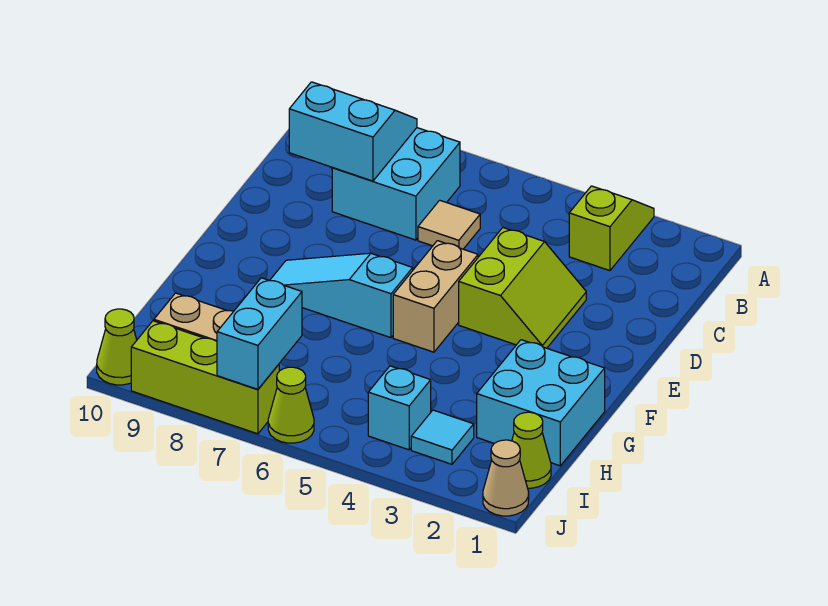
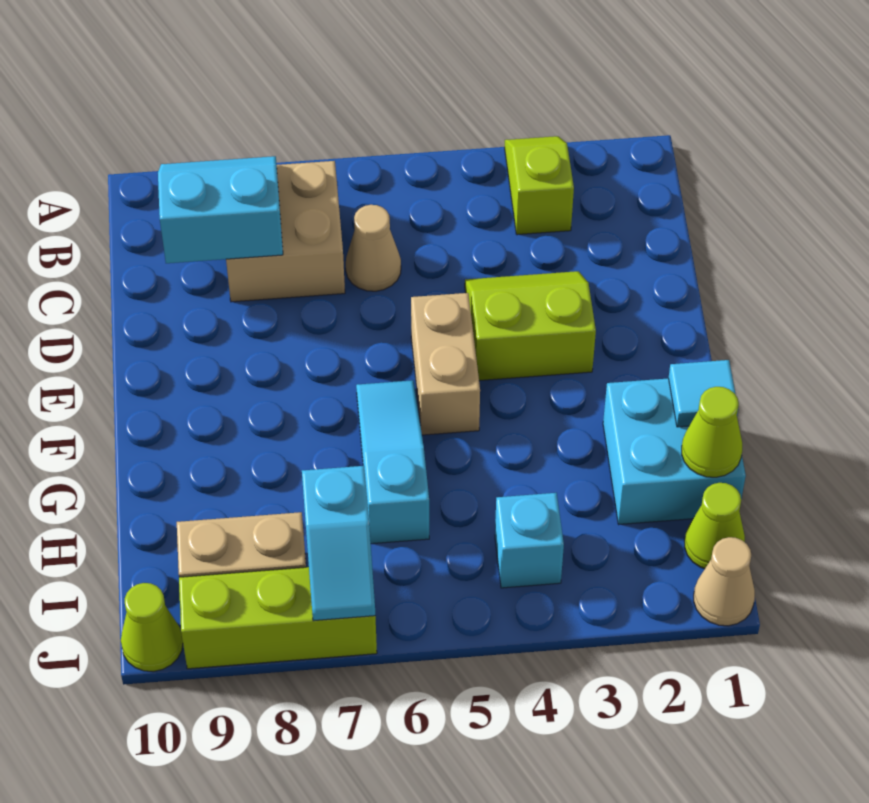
cyan brick B7:C8 level 1 -> tan brick B7:C8 level 1
tan tile C6 level 1 -> tan cone C6 level 1
lime slope D3:E4 level 1 top 4 -> lime slope D3:E4 level 1 top E
cyan slope F6:F8 level 1 top 6 -> cyan slope F6:H6 level 1 top H
cyan tile I3 level 1 -> cyan tile G1 level 2
cyan brick I7:J7 level 2 -> cyan slope I7:J7 level 2 top I
lime cone J6 level 1 -> lime cone H1 level 2

